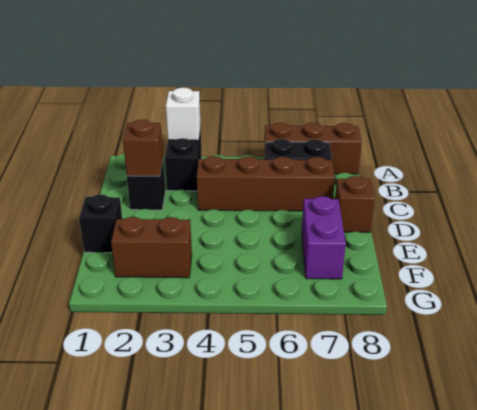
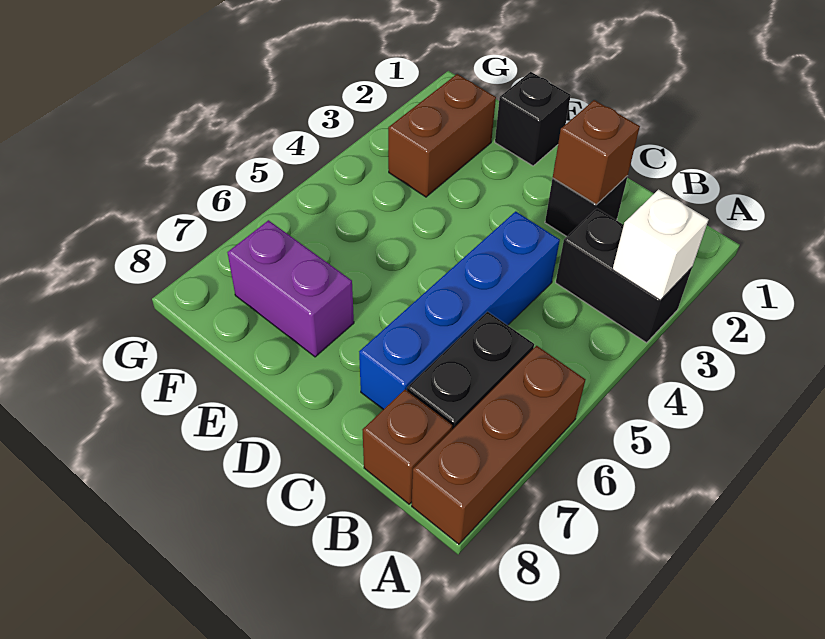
brown brick C4:C7 level 1 -> blue brick C4:C7 level 1
brown brick D8 level 1 -> brown brick B8 level 1

